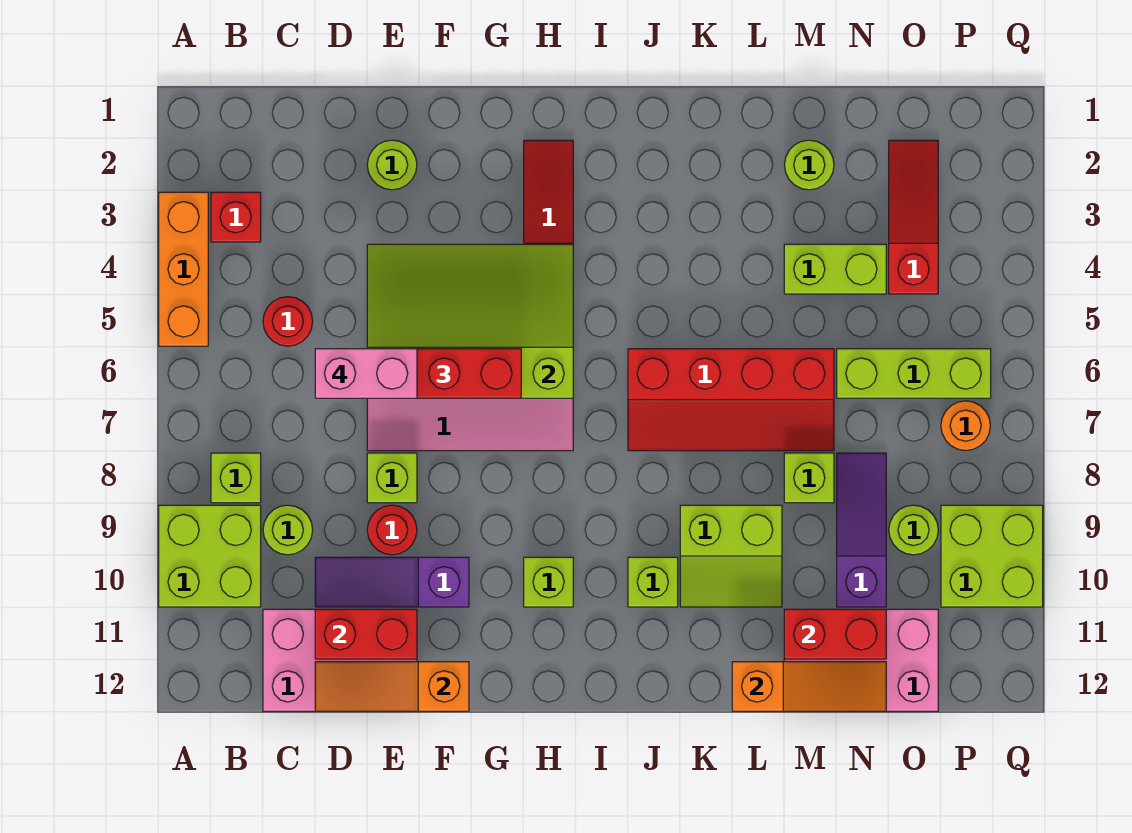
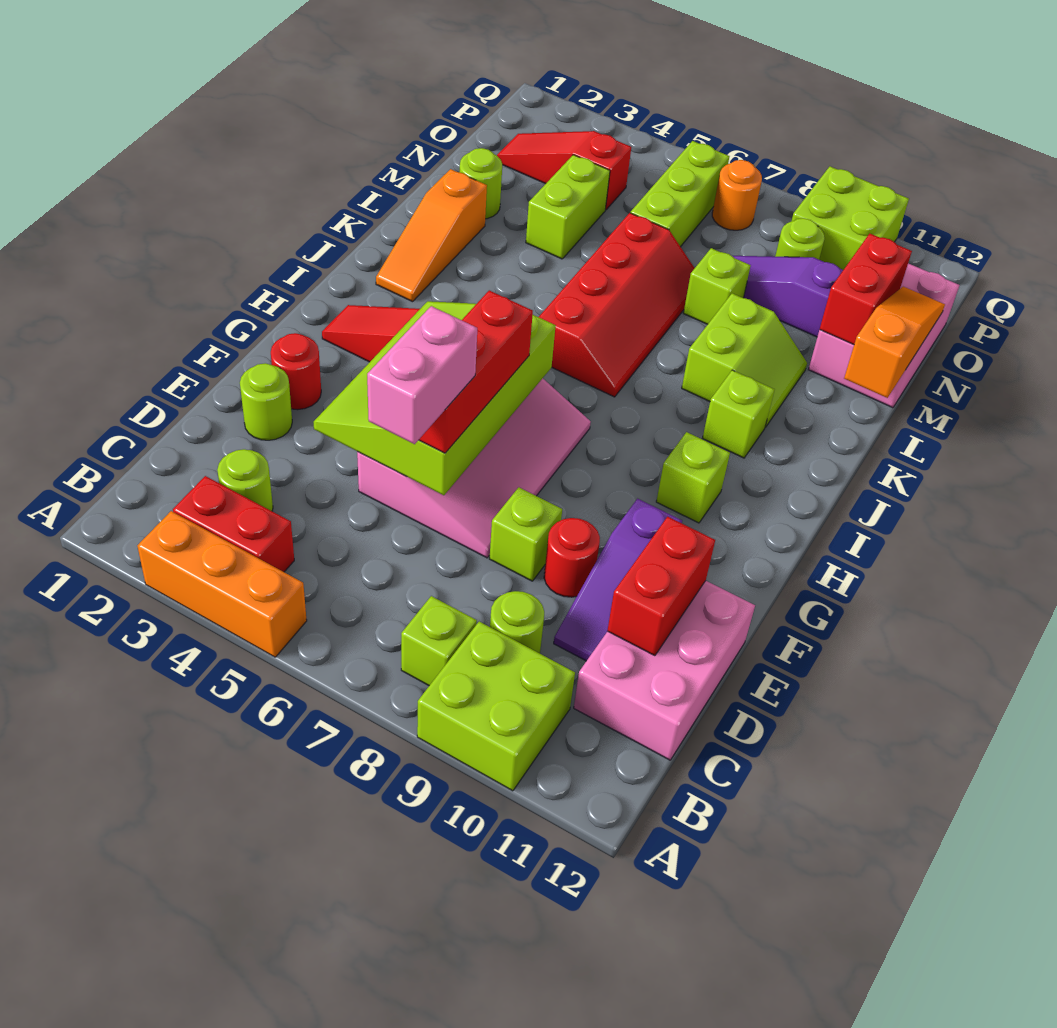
red brick B3 level 1 -> red brick B3:B4 level 1
none -> lime round brick C3 level 1
red round brick C5 level 1 -> red round brick F2 level 1
orange slope D12:F12 level 2 top F -> orange slope J2:L2 level 1 top L

